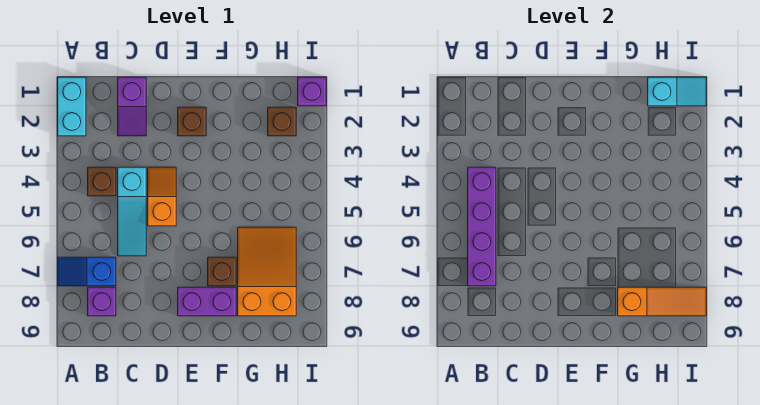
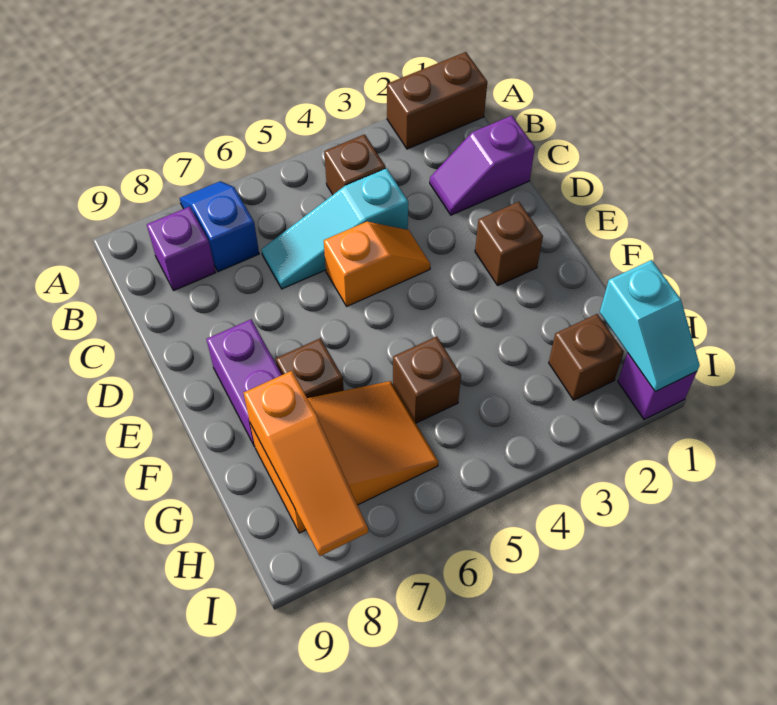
cyan brick A1:A2 level 1 -> brown brick A1:A2 level 1
purple brick B4:B7 level 2 -> none
none -> brown brick G5 level 1

